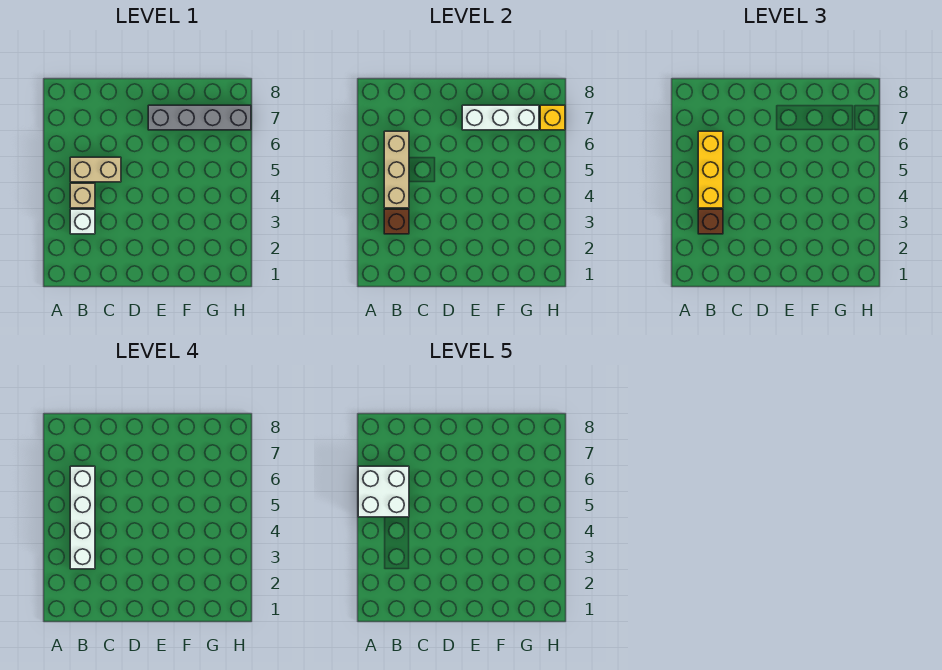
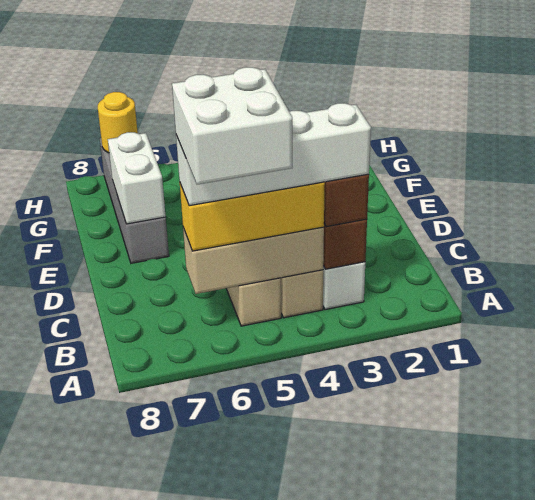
white brick E7:G7 level 2 -> white brick E7:F7 level 2
yellow brick H7 level 2 -> yellow round brick H7 level 2

